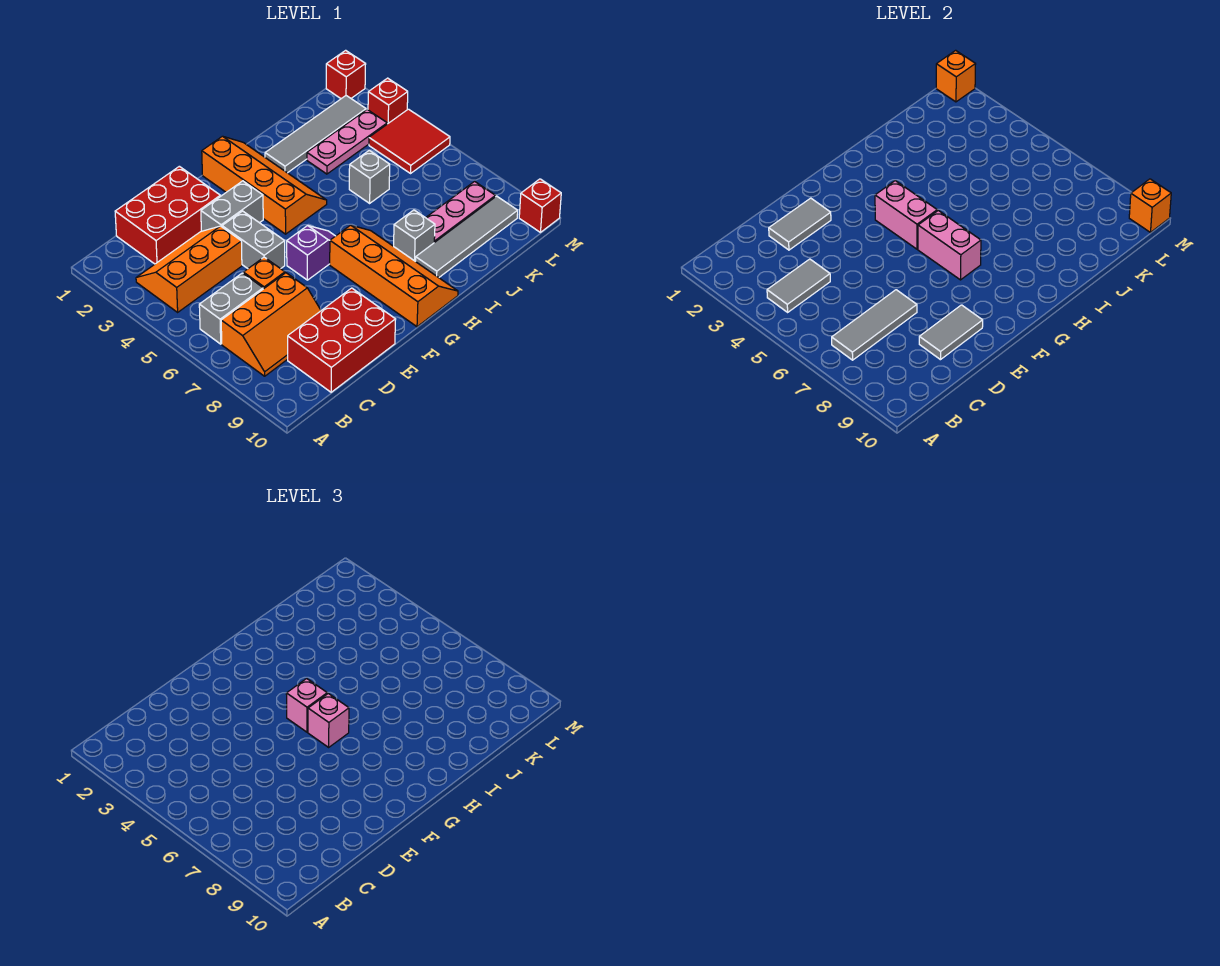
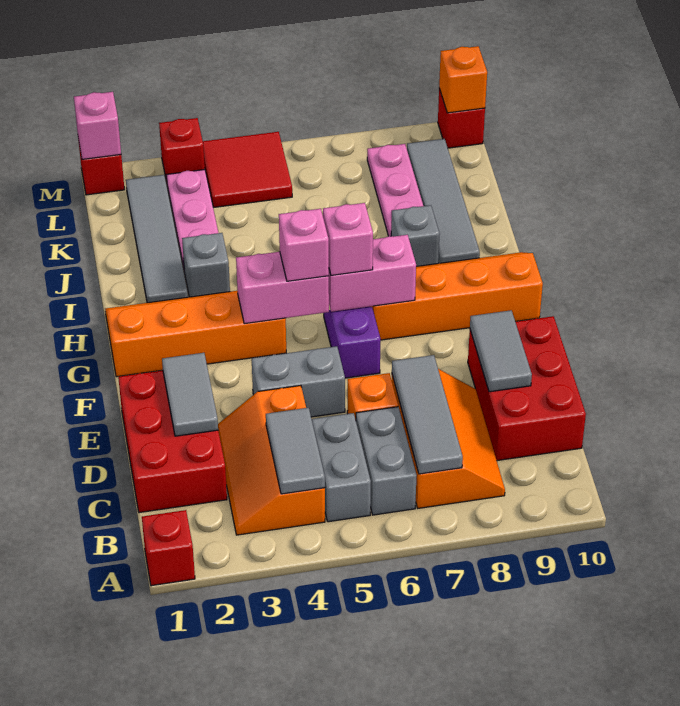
none -> red brick A1 level 1
grey brick E3:F3 level 1 -> grey brick B5:C5 level 1
grey brick J5 level 1 -> grey brick I3 level 1
orange brick M1 level 2 -> pink brick M1 level 2

